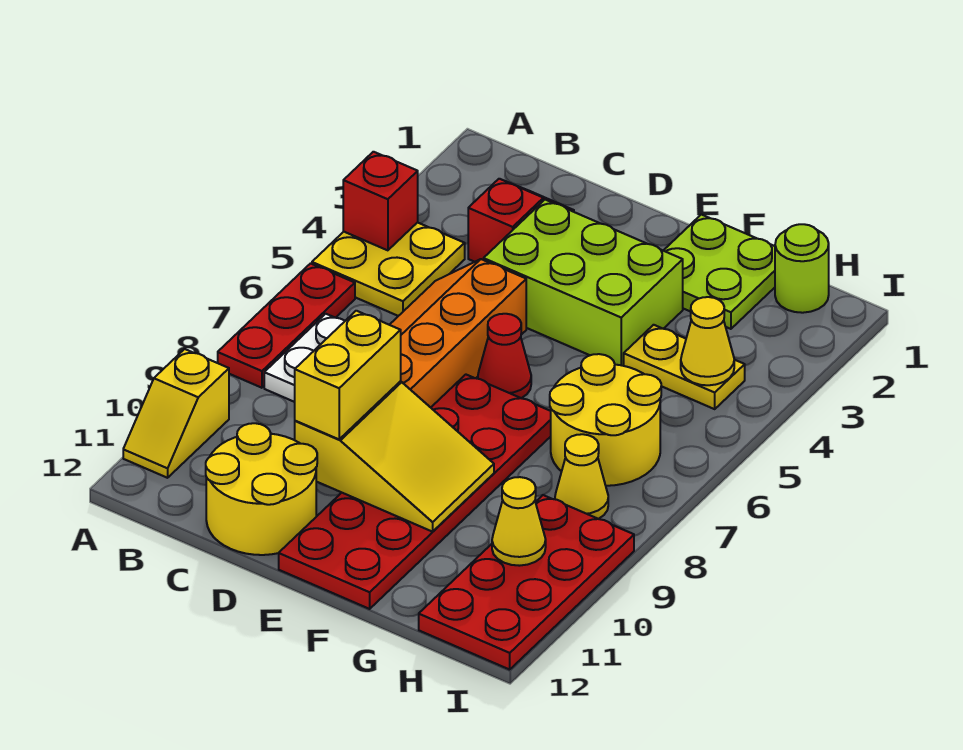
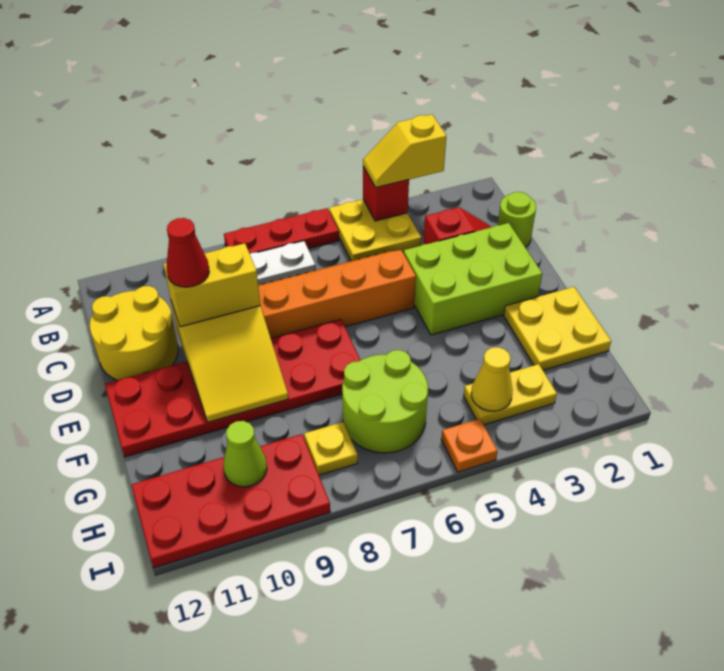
yellow slope A10:A11 level 1 top 10 -> yellow slope A3:A4 level 3 top 3
lime brick D3:F4 level 1 -> lime brick D2:E4 level 1
red cone E6 level 1 -> red cone D10 level 4
lime plate F1:G2 level 1 -> yellow plate F1:G2 level 1
yellow plate G4:H4 level 1 -> yellow plate H3:H4 level 1
yellow round brick G6:H7 level 1 -> lime round brick G6:H7 level 1
lime round brick H1 level 1 -> lime round brick C1 level 1
yellow cone H8 level 1 -> yellow plate H8 level 1
yellow cone H10 level 2 -> lime cone H10 level 2
none -> orange plate I5 level 1

